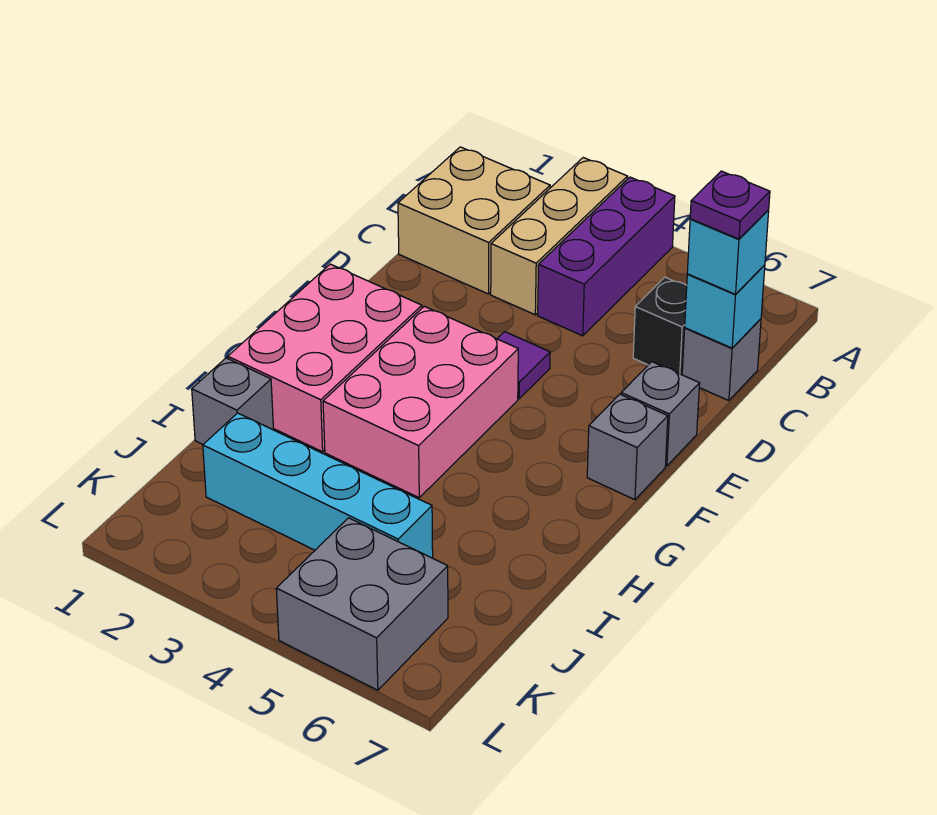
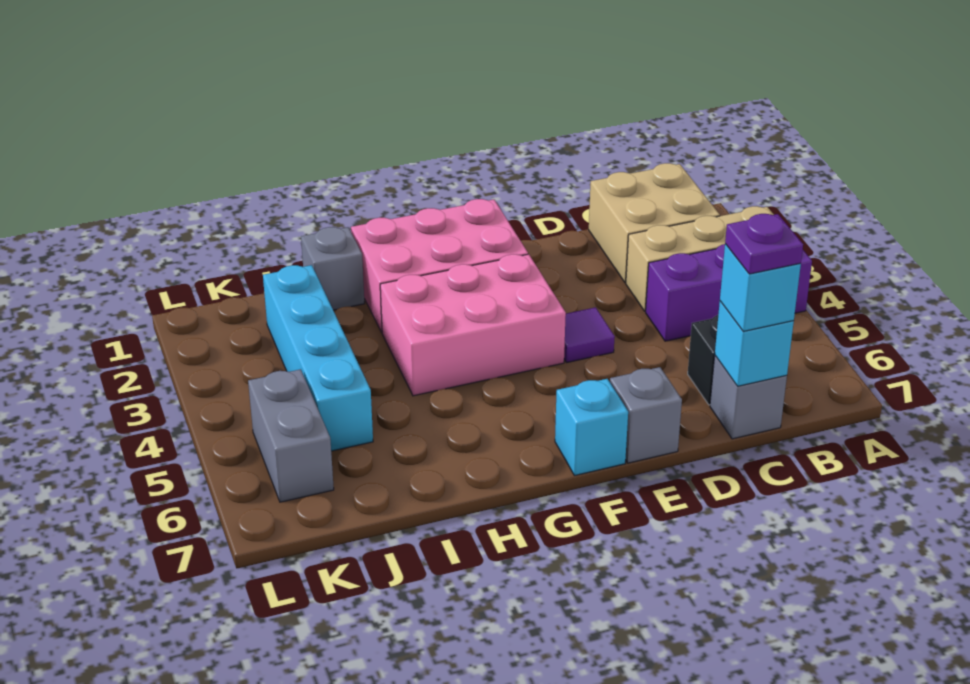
grey brick F7 level 1 -> cyan brick F7 level 1
grey brick K5:L6 level 1 -> grey brick K5:K6 level 1

